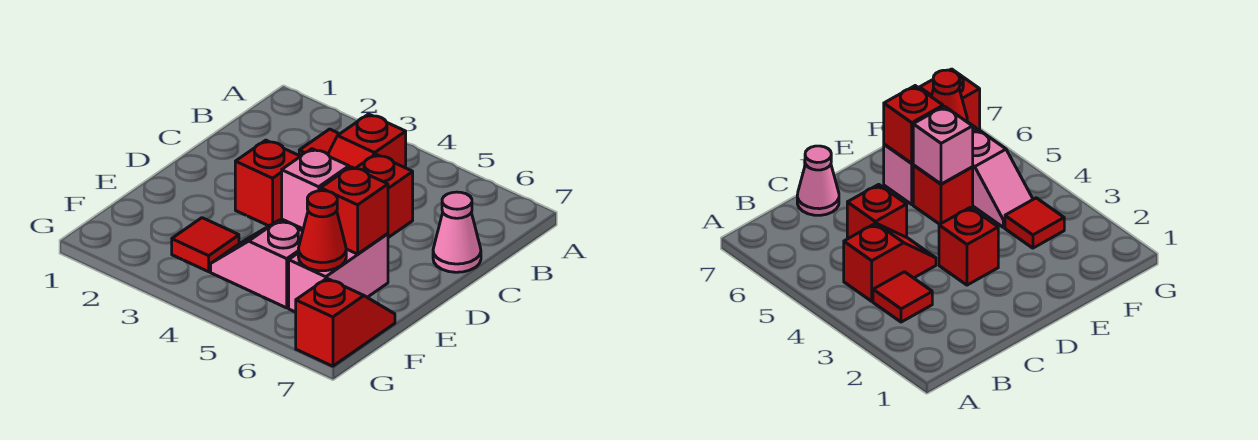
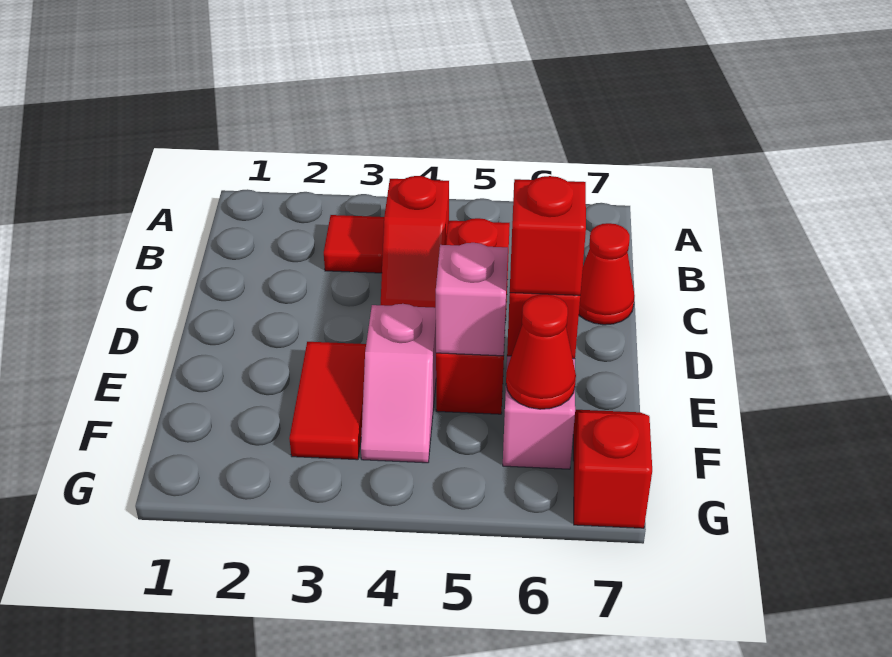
pink cone C7 level 1 -> red cone C7 level 1
red brick D3 level 1 -> red brick E6 level 3
red tile F3 level 1 -> red tile E3:F3 level 1
pink slope F4:F5 level 1 top 5 -> pink slope E4:F4 level 1 top E

